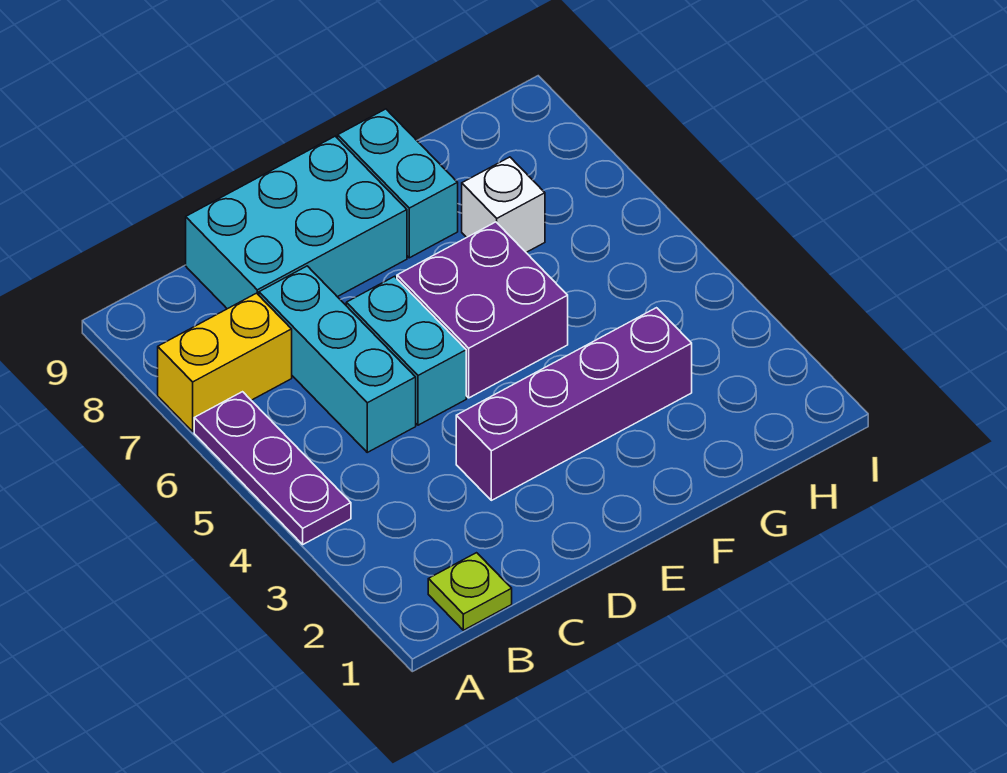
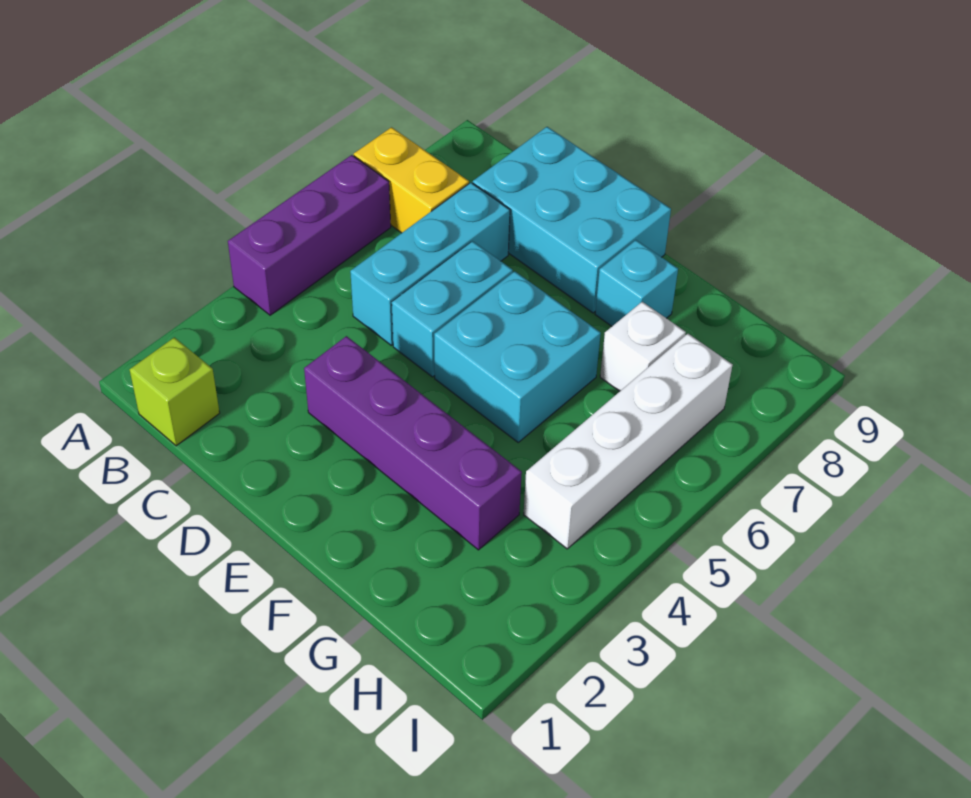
purple plate A4:A6 level 1 -> purple brick A4:A6 level 1
lime plate B1 level 1 -> lime brick B1 level 1
purple brick E5:F6 level 1 -> cyan brick E5:F6 level 1
cyan brick F8:F9 level 1 -> cyan brick F8 level 1
none -> white brick H4:H7 level 1

